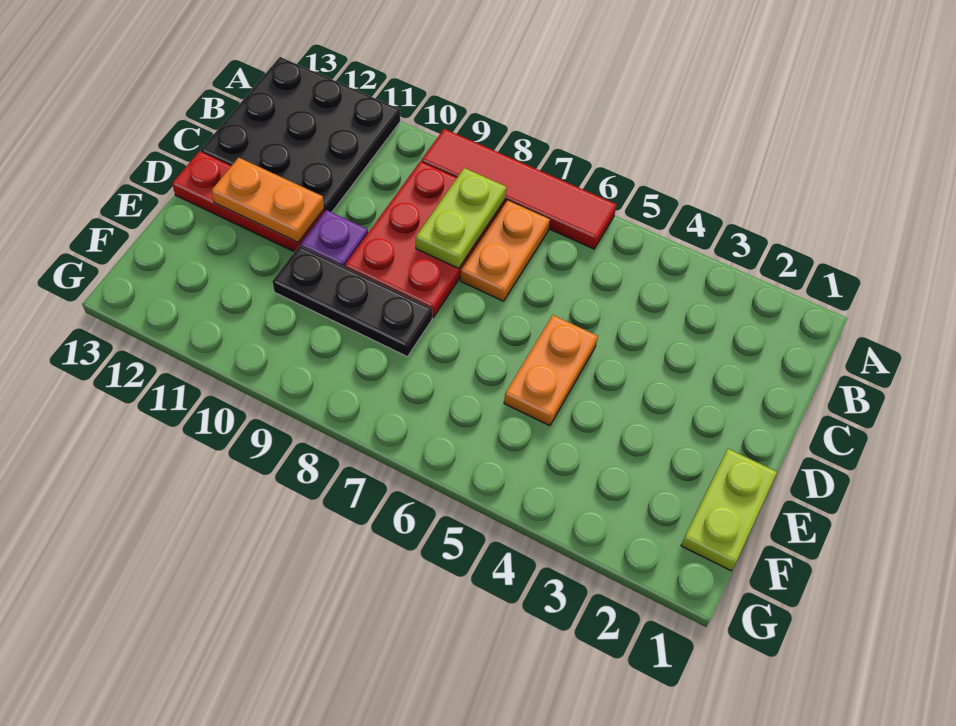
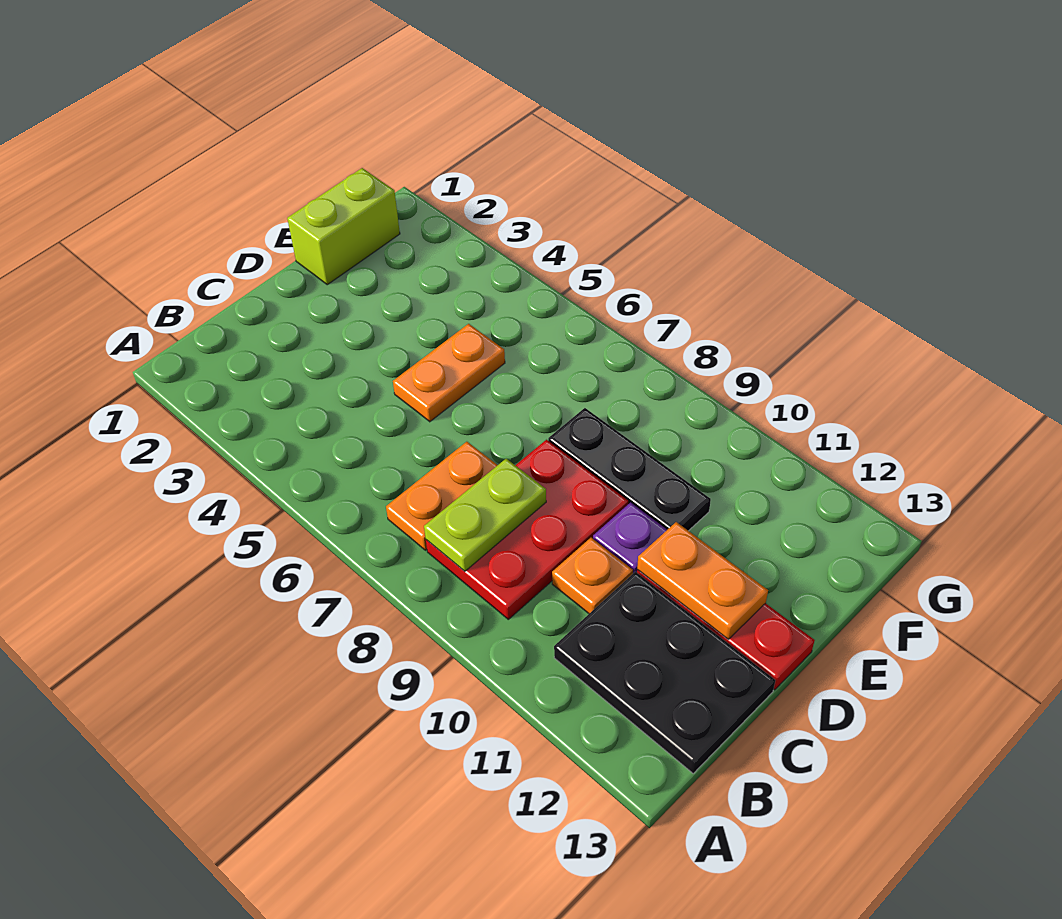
red tile A6:A9 level 1 -> none
black plate A11:C13 level 1 -> black plate B11:C13 level 1
none -> orange plate C10 level 1
lime plate E1:F1 level 1 -> lime brick E1:F1 level 1

